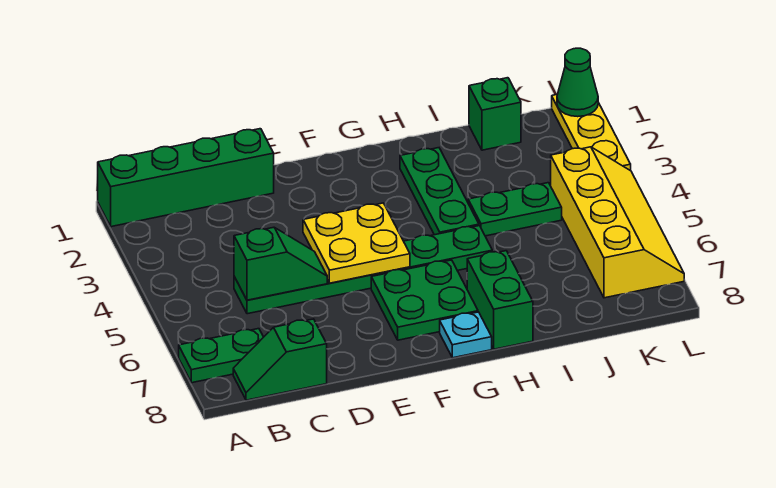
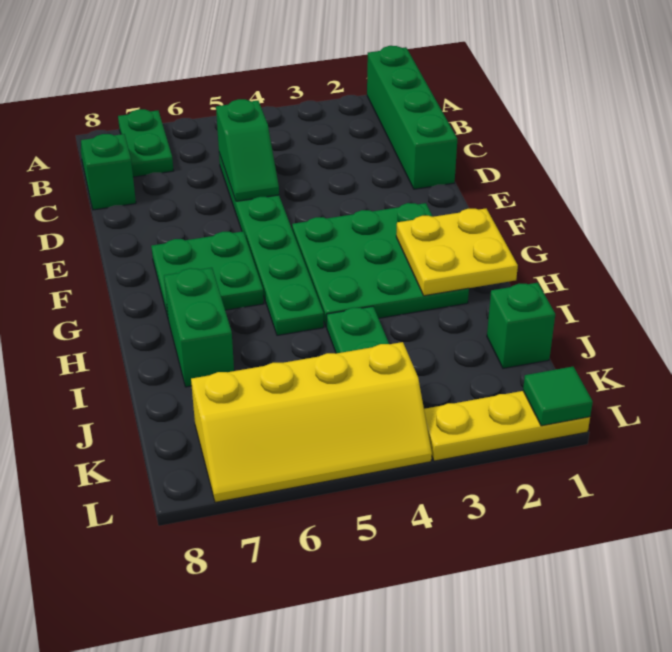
yellow plate E4:F5 level 2 -> yellow plate G1:H2 level 2
cyan plate G8 level 1 -> none
green plate H2:H4 level 1 -> green plate F2:H4 level 1
green brick H7:H8 level 1 -> green brick H7:I7 level 1
green cone L1 level 2 -> green tile L1 level 2

